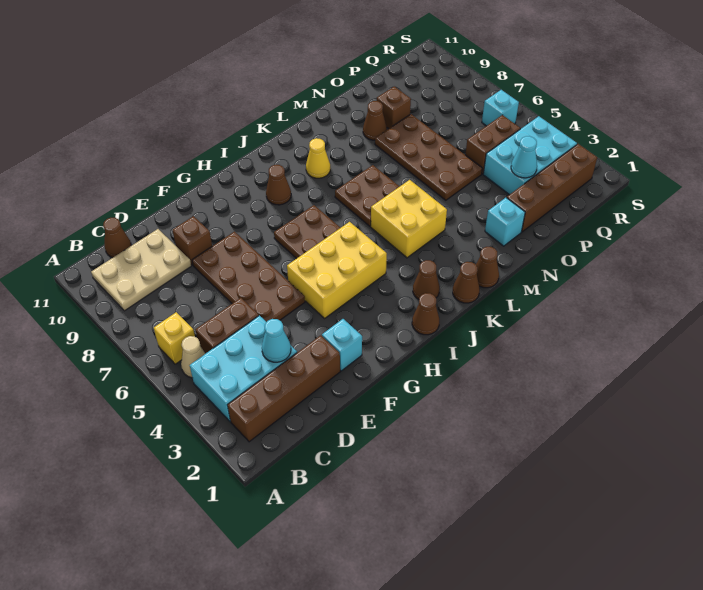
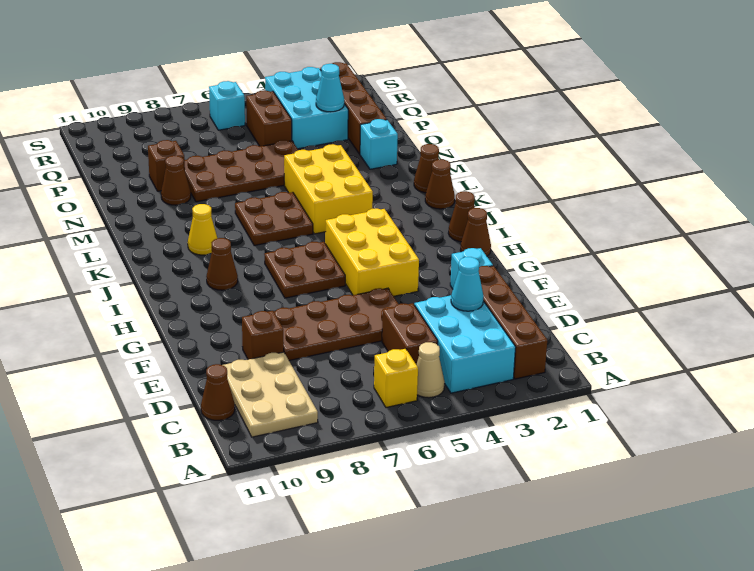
brown cone J2 level 1 -> brown cone H1 level 1
yellow brick K4:L5 level 1 -> yellow brick K4:M5 level 1

